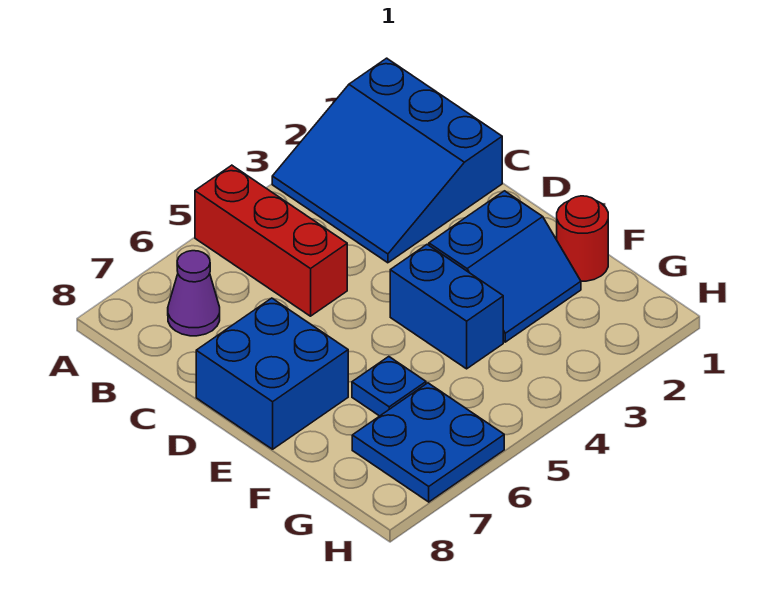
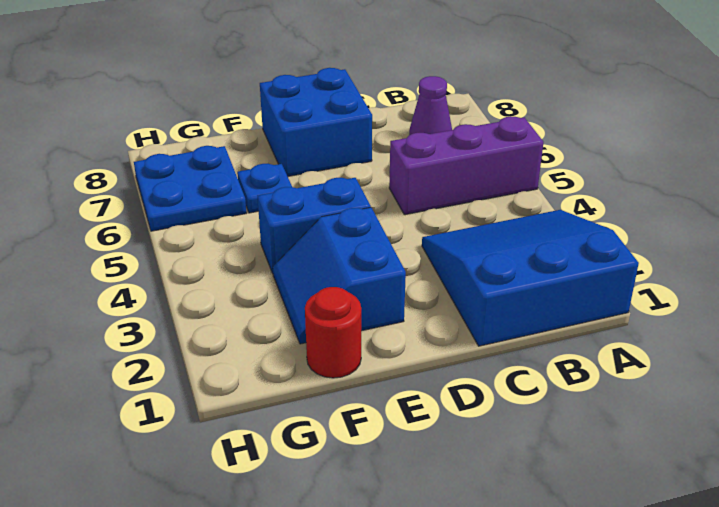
red brick A5:C5 level 1 -> purple brick A5:C5 level 1

